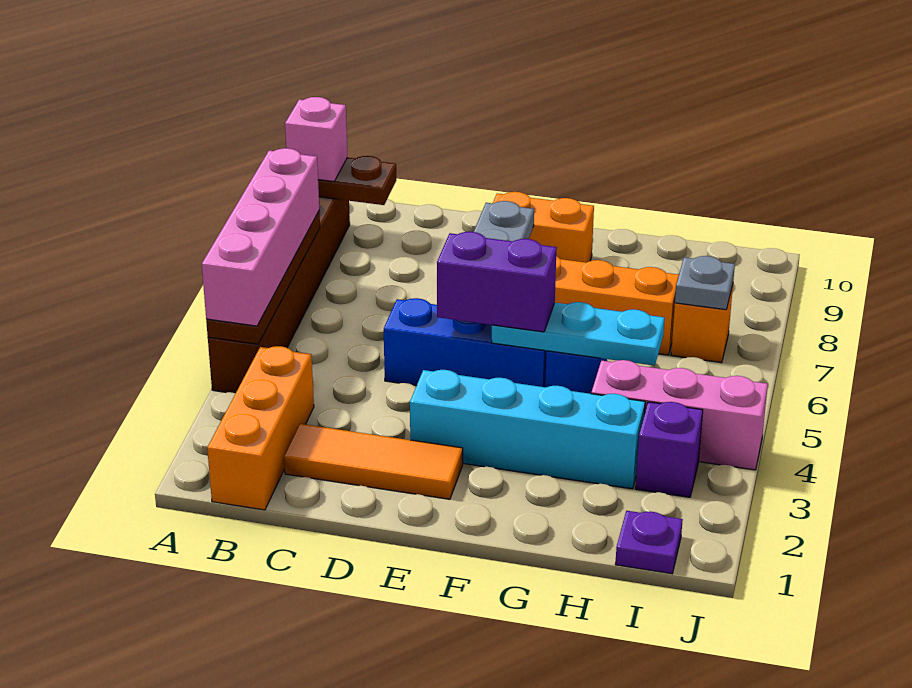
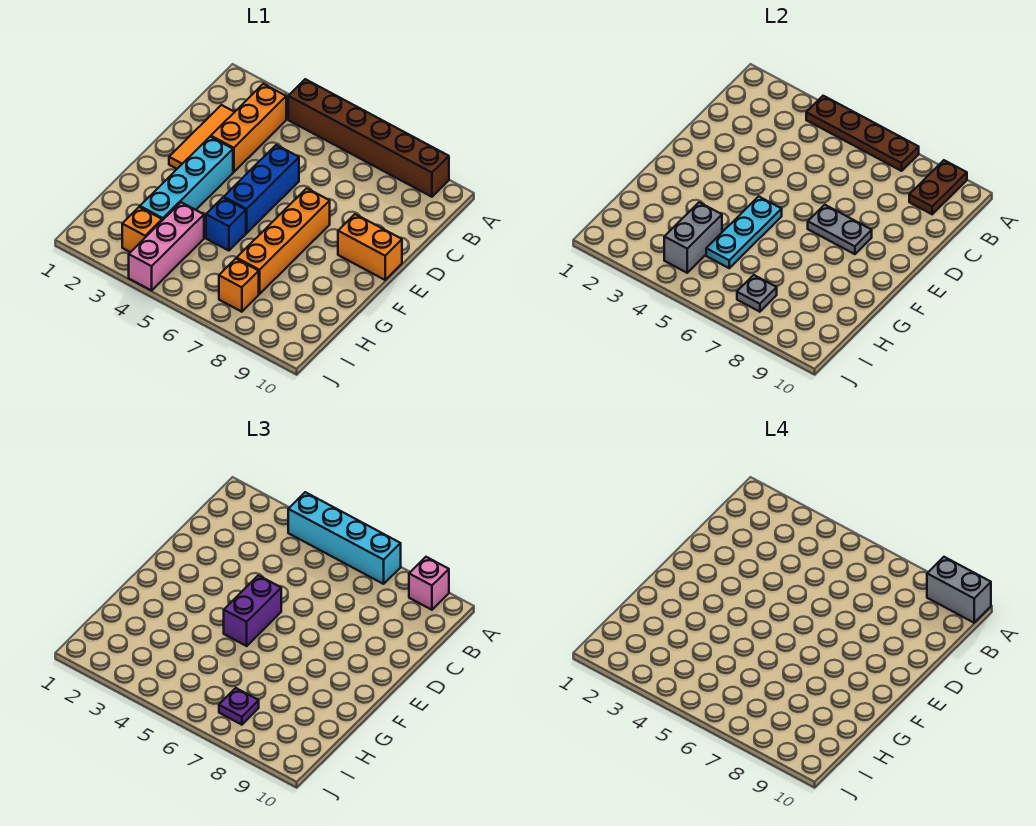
pink brick A4:A7 level 3 -> cyan brick A4:A7 level 3
none -> grey brick A9:A10 level 4
orange brick B1:B3 level 1 -> orange brick B3:D3 level 1
orange brick E9:F9 level 1 -> orange brick E9:E10 level 1
none -> grey brick H4:I4 level 2
purple plate I1 level 1 -> purple plate I7 level 3
purple brick I3 level 1 -> orange brick I3 level 1

